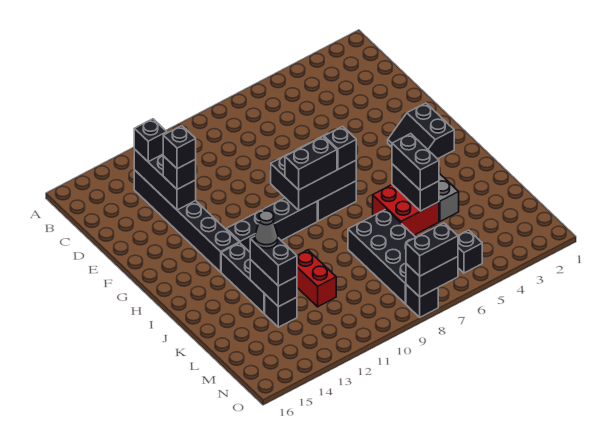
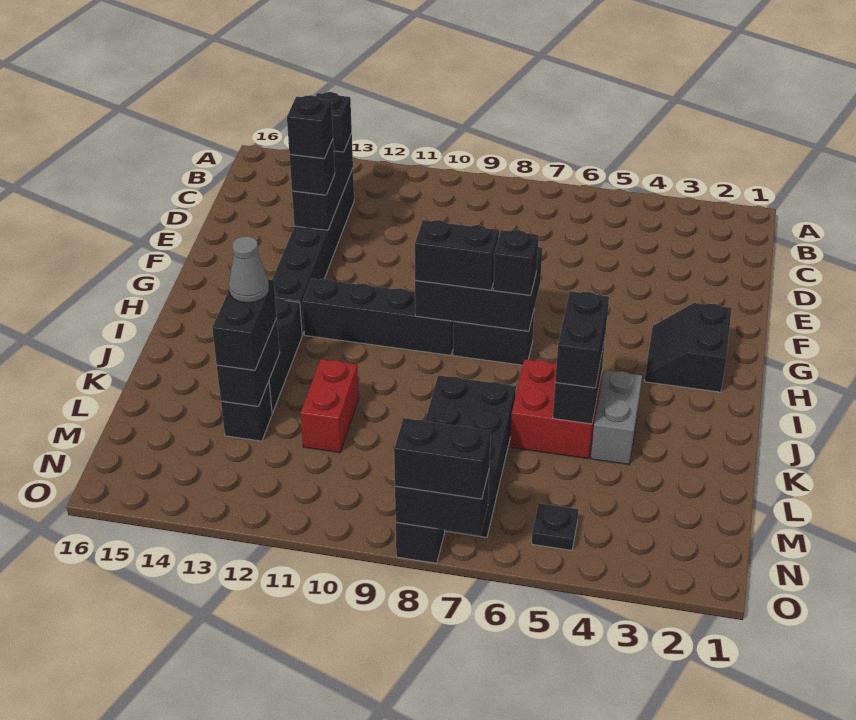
black brick N5 level 1 -> black plate N5 level 1

